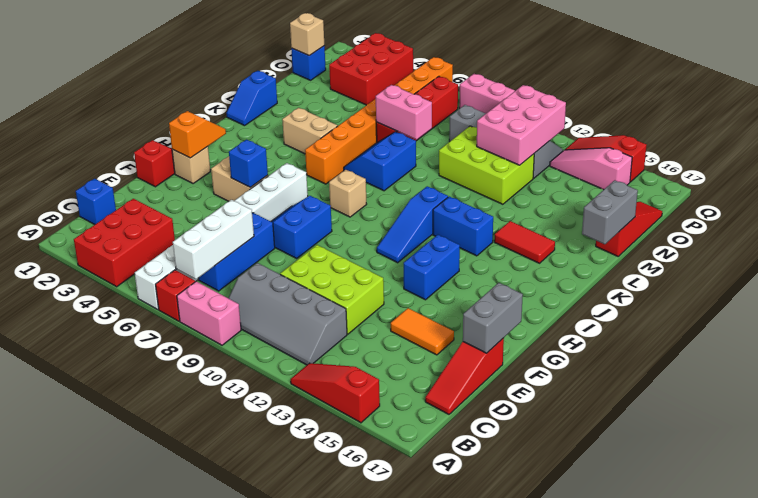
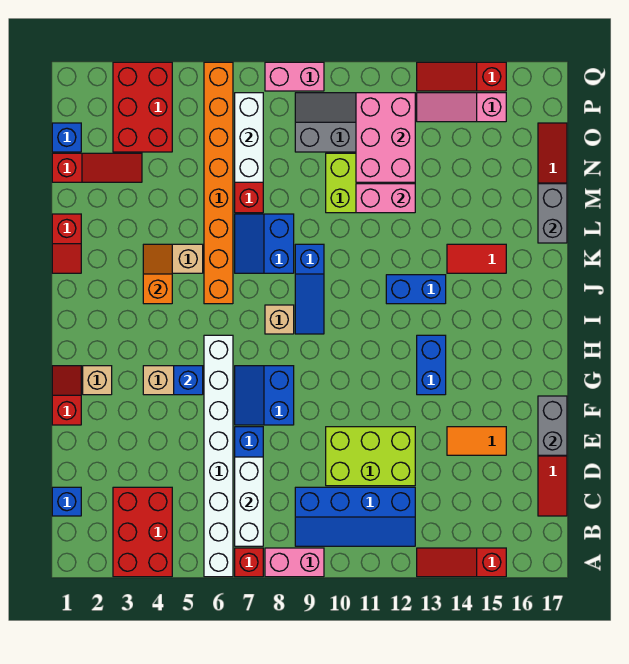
grey slope B9:C12 level 1 top C -> blue slope B9:C12 level 1 top C
orange slope G2:H2 level 2 top G -> orange slope J4:K4 level 2 top J
blue slope H11:J11 level 1 top J -> blue slope I9:K9 level 1 top K
blue slope K1:L1 level 1 top L -> red slope K1:L1 level 1 top L
pink brick M7:M8 level 2 -> pink brick M11:M12 level 2
none -> red slope N1:N3 level 1 top 1
none -> white brick N7:P7 level 2
tan brick O1 level 2 -> none

